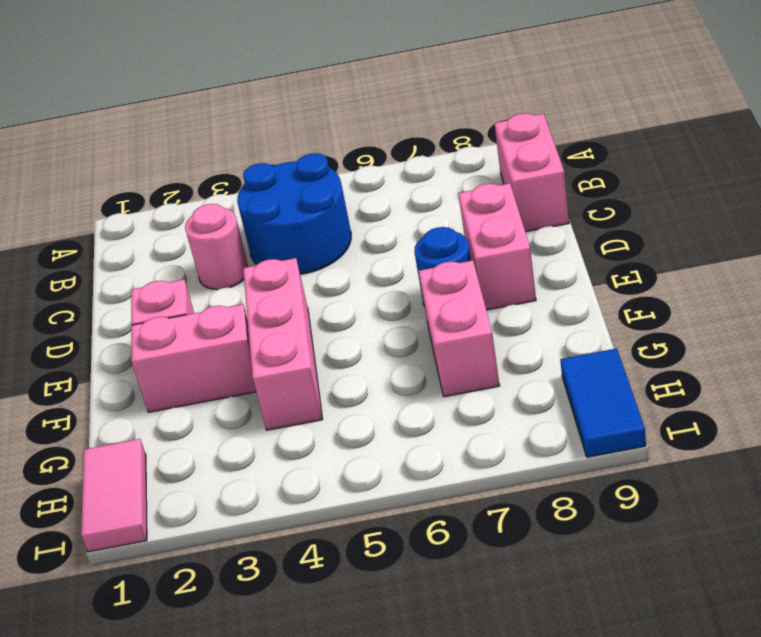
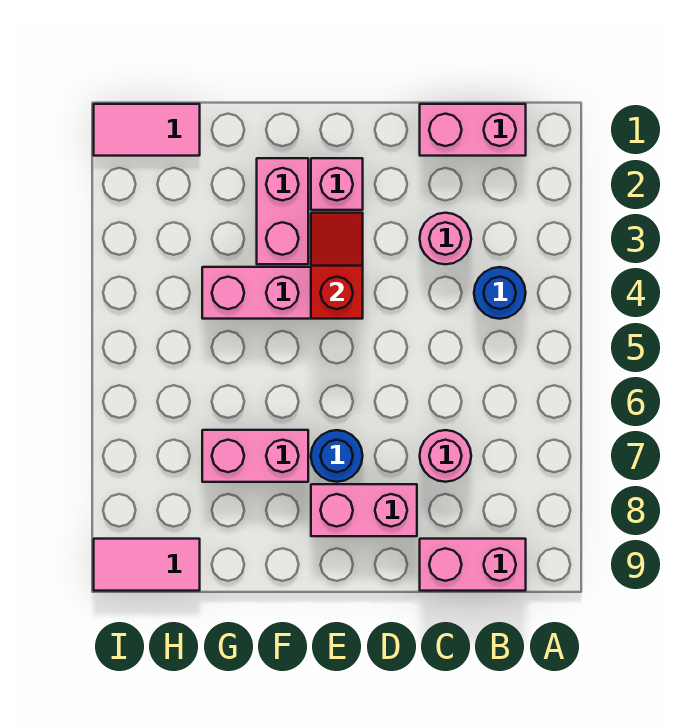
none -> pink brick B1:C1 level 1
blue round brick B4:C5 level 1 -> blue round brick B4 level 1
none -> pink round brick C7 level 1
none -> red slope E3:E4 level 2 top 4
blue tile H9:I9 level 1 -> pink tile H9:I9 level 1

